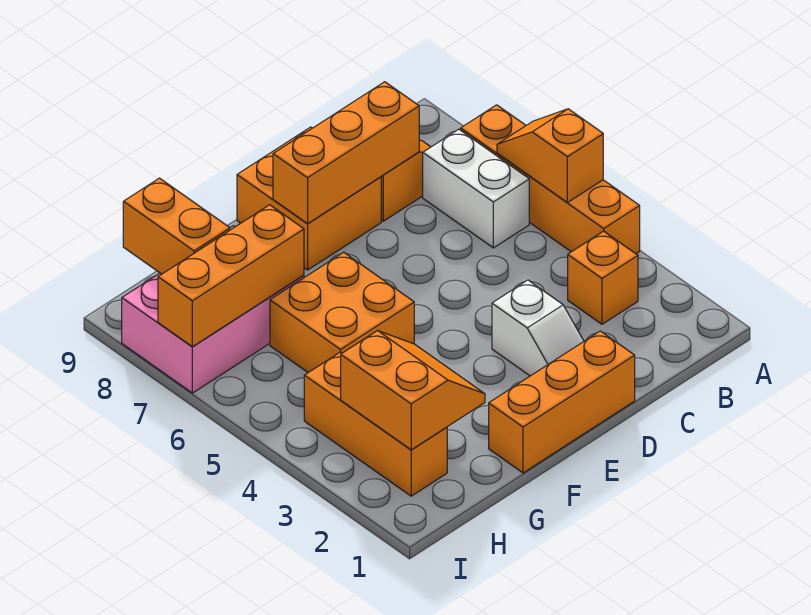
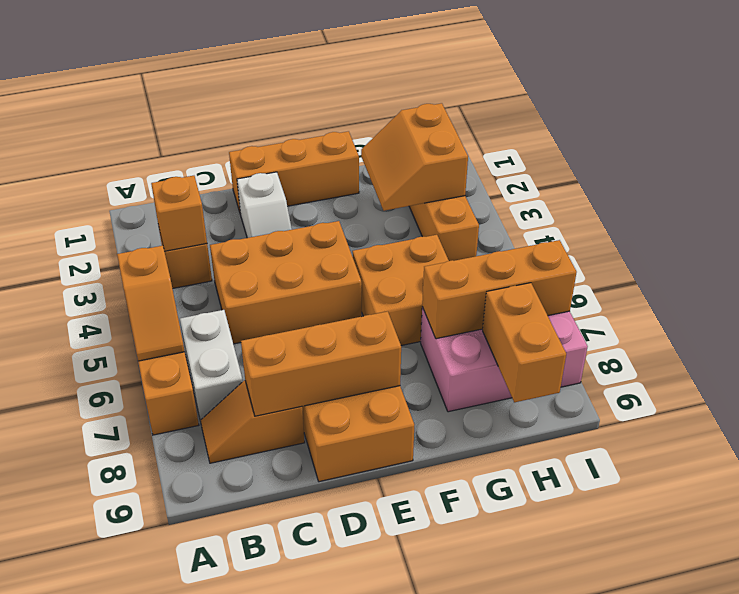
none -> orange brick B3 level 2
none -> orange brick C4:E5 level 1
white slope D2:D3 level 1 top 3 -> white slope D2:D3 level 1 top 2

